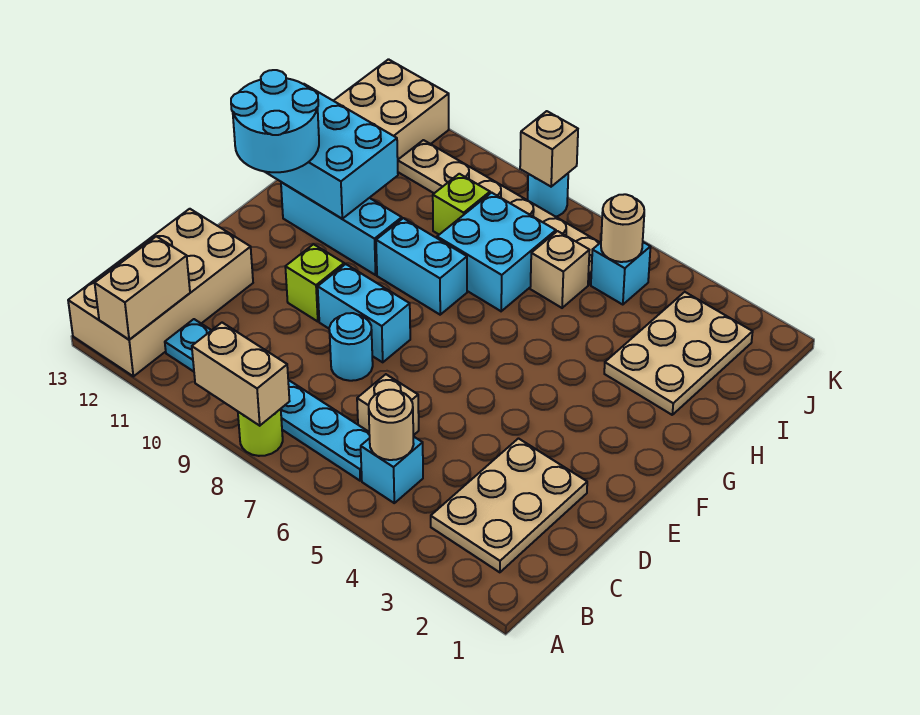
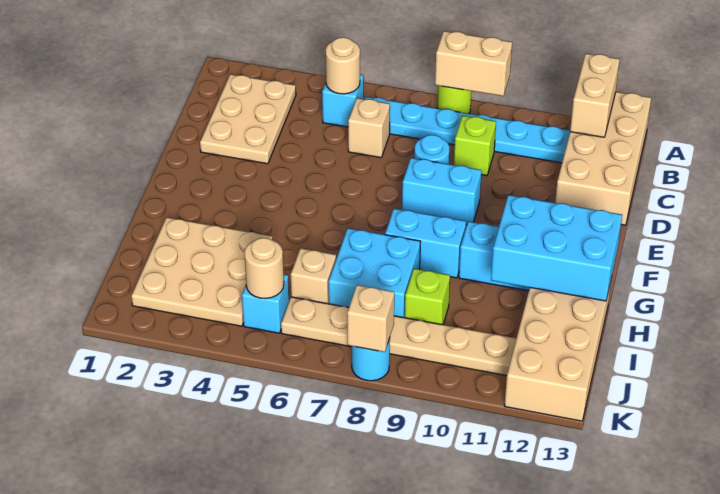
lime brick E10 level 1 -> lime brick C9 level 1
cyan round brick F12:G13 level 3 -> none
tan plate H2:J3 level 1 -> tan plate H2:J4 level 1

